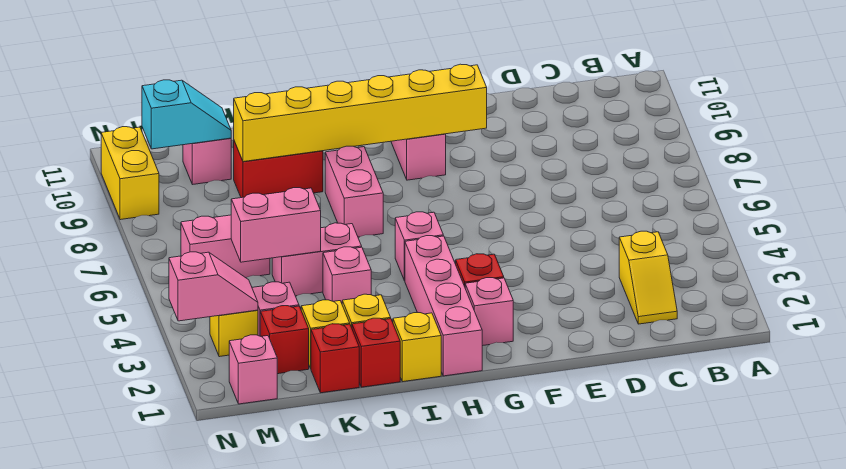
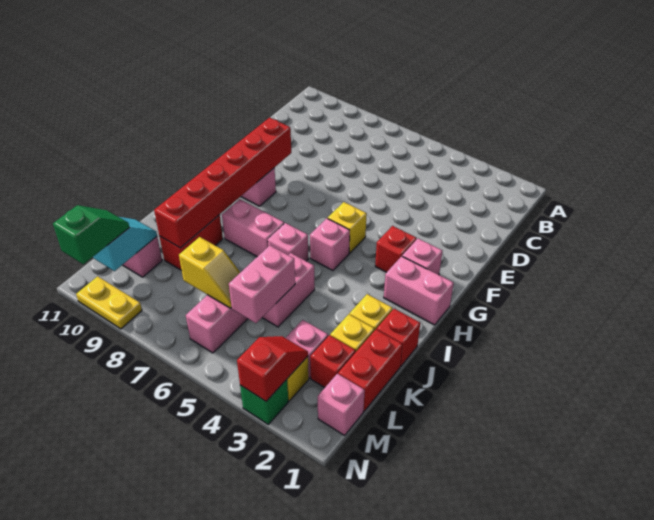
yellow slope C2:C3 level 1 top 3 -> yellow slope L6:L7 level 2 top 7
yellow brick F9:K9 level 2 -> red brick F9:K9 level 2
pink brick H1:H4 level 1 -> pink brick H1:H2 level 1
yellow brick I1 level 1 -> yellow brick G5 level 1
pink brick J4 level 1 -> pink brick I6 level 1
red brick K1 level 1 -> red brick K1:L1 level 1
pink slope M3:N3 level 2 top N -> red slope M3:N3 level 2 top N
none -> green slope M10:N10 level 3 top N
none -> green brick N3 level 1
yellow brick N9:N10 level 1 -> yellow plate N9:N10 level 1

